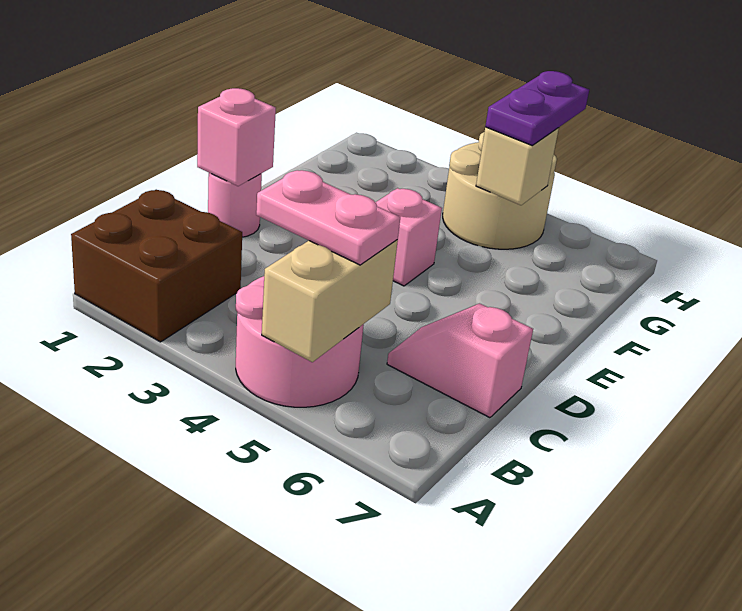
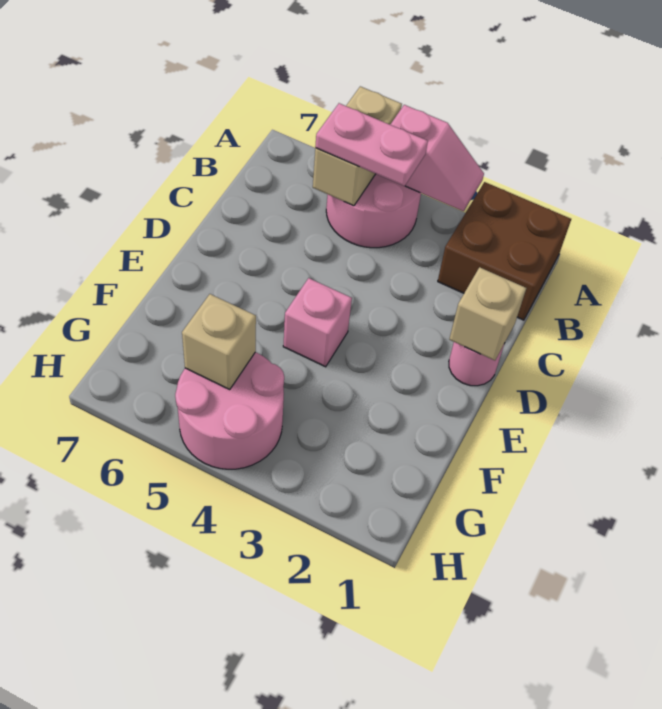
pink slope C6:C7 level 1 top 7 -> pink slope A3:A4 level 2 top 4
pink brick D1 level 2 -> tan brick D1 level 2
tan round brick G4:H5 level 1 -> pink round brick G4:H5 level 1
purple plate G5:H5 level 3 -> none

